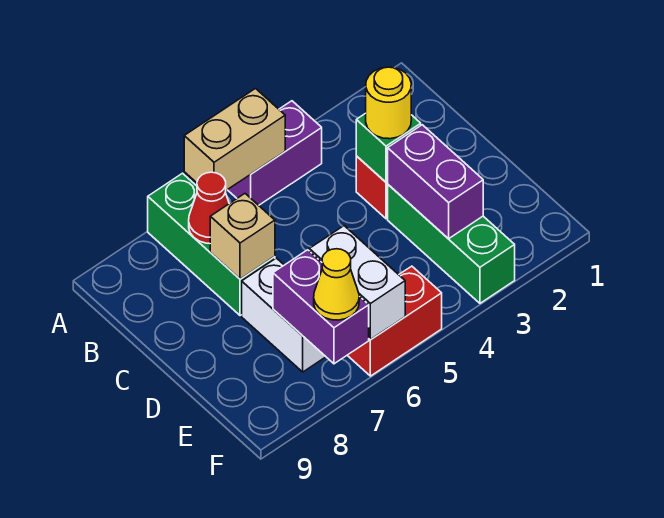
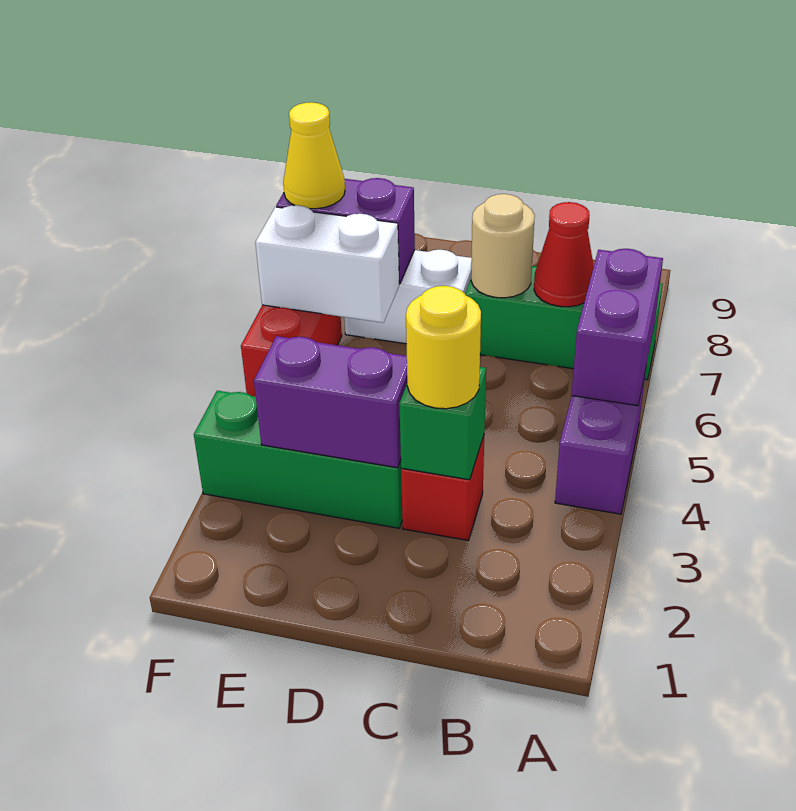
tan brick A5:A6 level 2 -> purple brick A5:A6 level 2
tan brick C7 level 2 -> tan round brick C7 level 2

